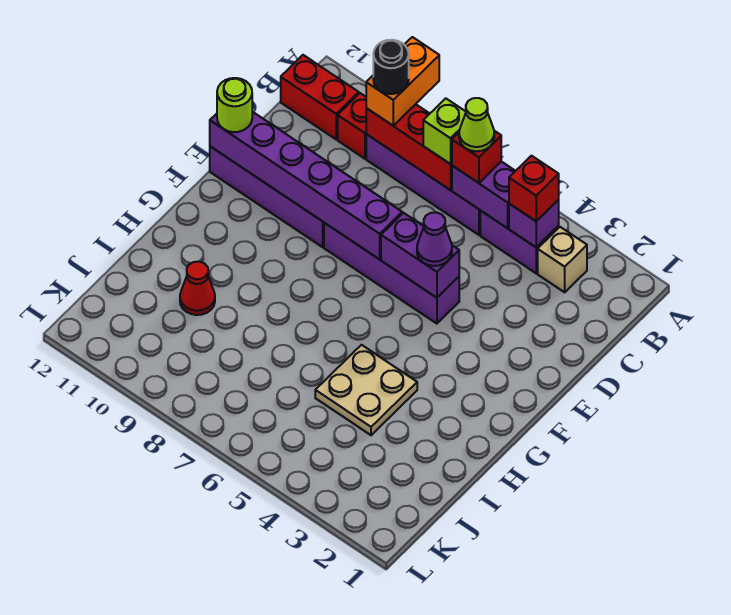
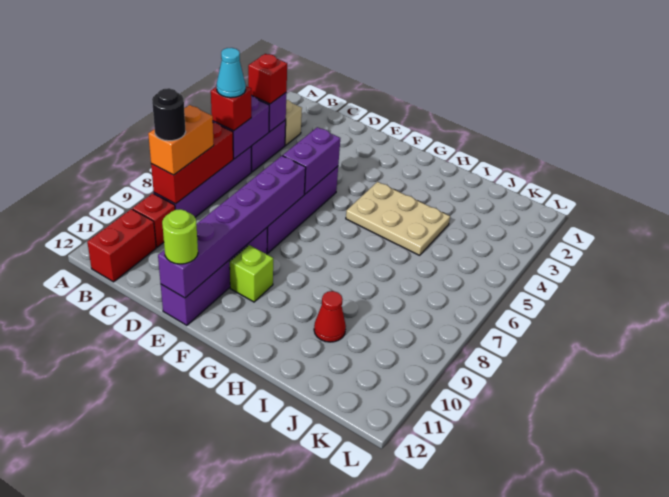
orange brick A9:B9 level 3 -> orange brick B8:B9 level 3
lime cone B6 level 4 -> cyan cone B6 level 4
lime brick B7 level 3 -> lime brick F10 level 1
purple cone E5 level 3 -> none
tan plate H4:I5 level 1 -> tan plate G4:I5 level 1

